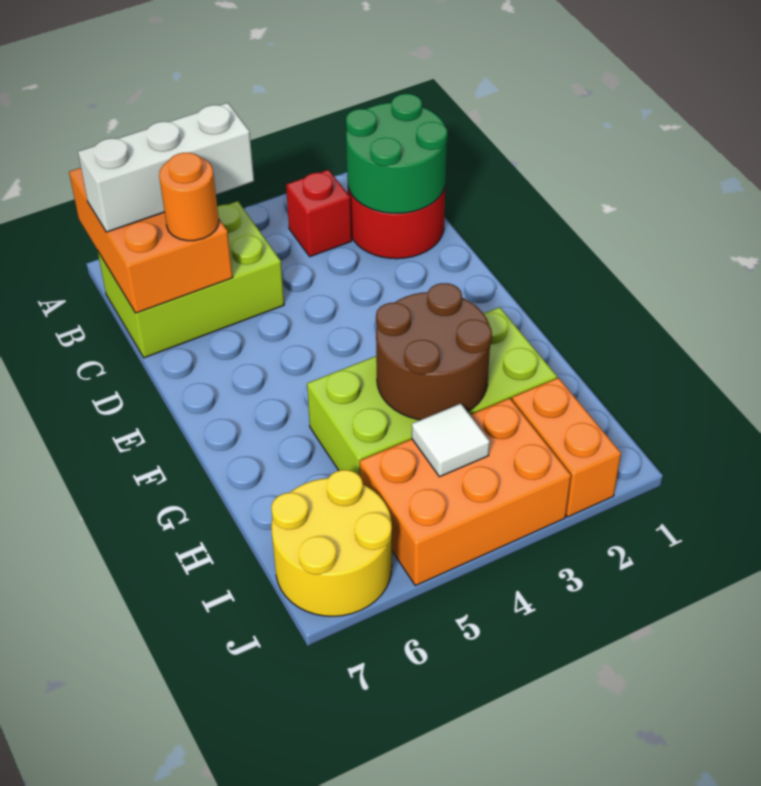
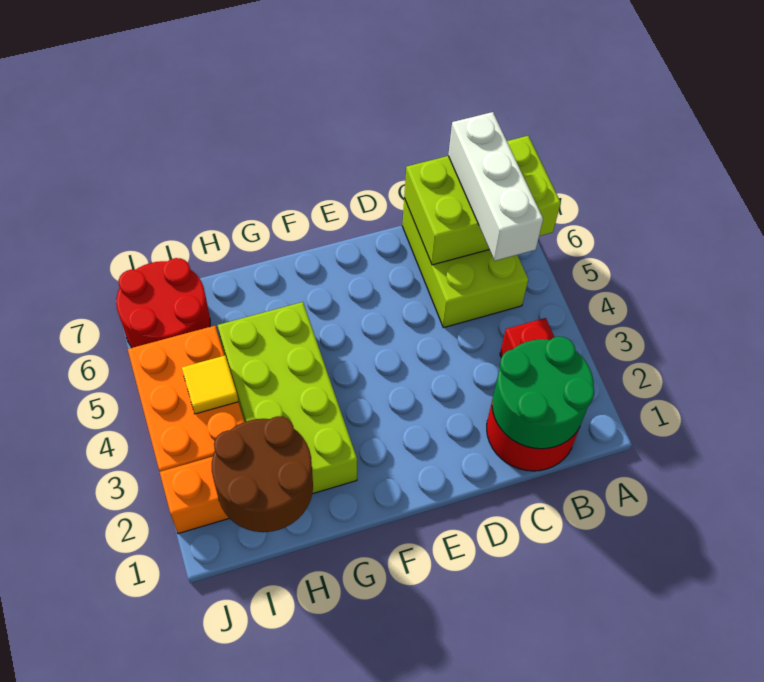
orange brick A6:C7 level 2 -> lime brick A6:C7 level 2
orange round brick C6 level 3 -> none
brown round brick G3:H4 level 2 -> brown round brick H1:I2 level 2
white tile I4 level 2 -> yellow tile I4 level 2
yellow round brick I6:J7 level 1 -> red round brick I6:J7 level 1

